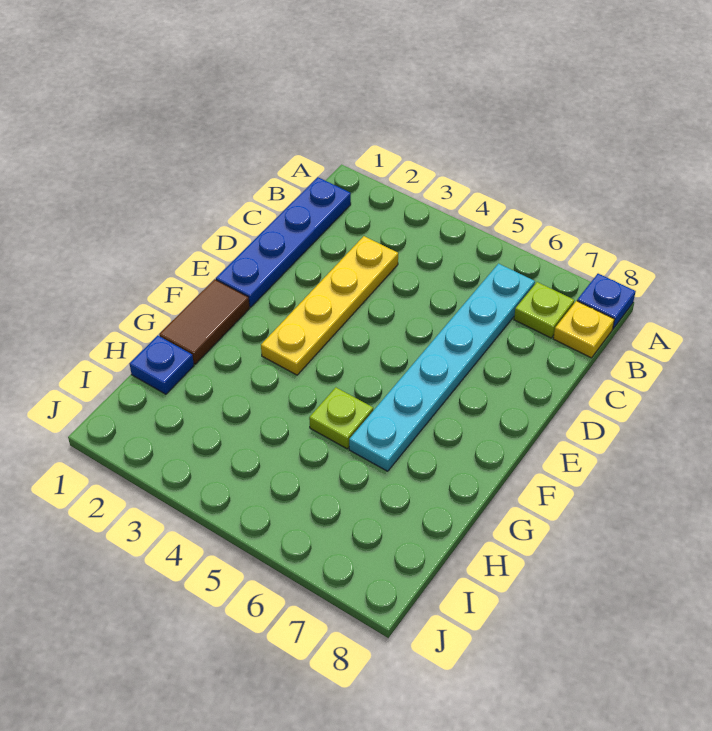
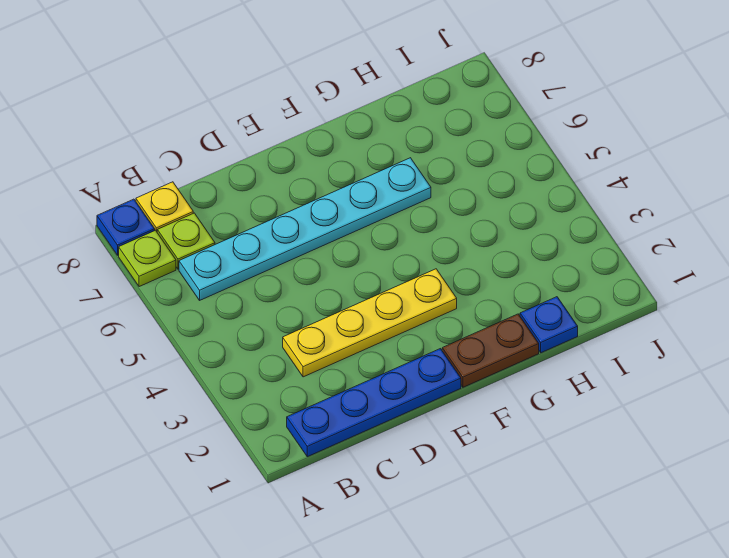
brown tile F1:G1 level 1 -> brown plate F1:G1 level 1
lime plate G5 level 1 -> lime plate A7 level 1

